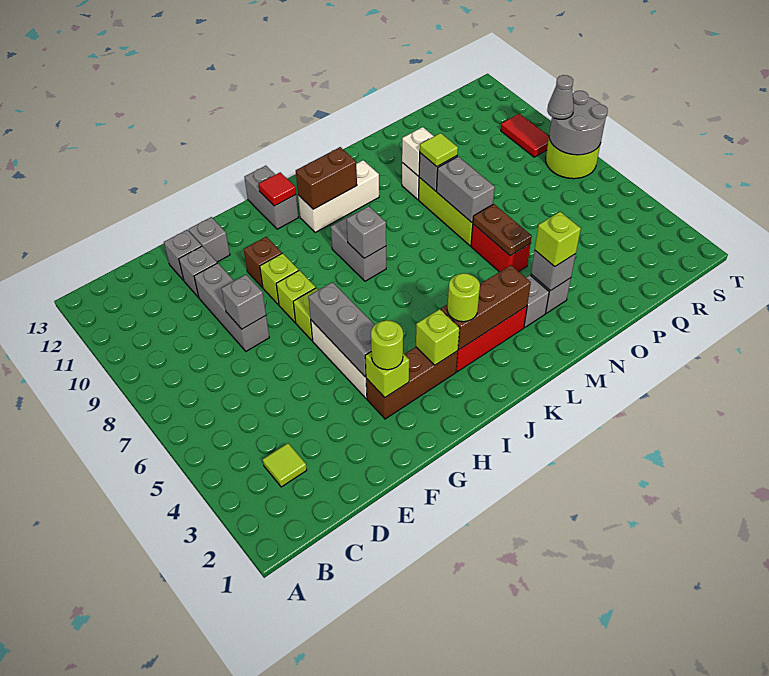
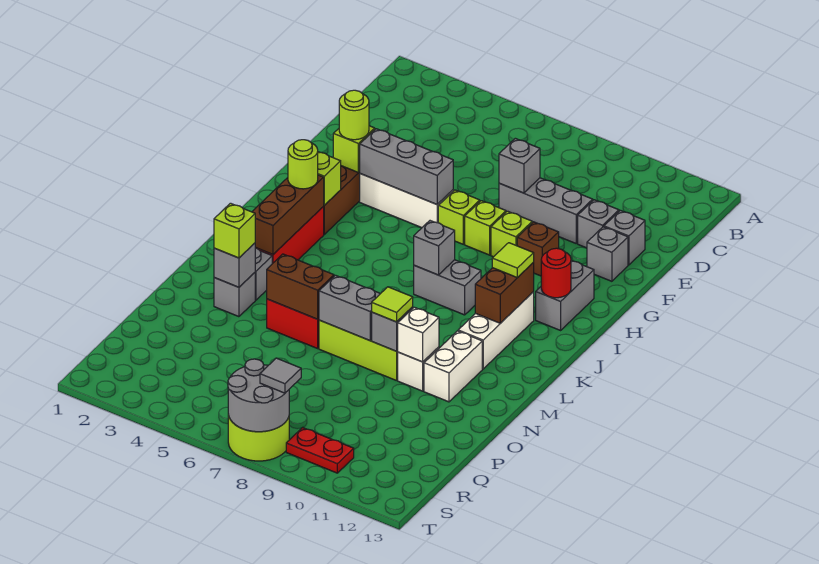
lime tile C3 level 1 -> lime tile J11 level 3
grey brick I12:I13 level 1 -> grey brick H12:I12 level 1
red tile I12 level 2 -> red round brick I12 level 2
none -> white brick M11:N11 level 1
brown plate N5:N6 level 2 -> brown brick N5:N6 level 2
grey cone S8 level 3 -> grey tile S8 level 3
red tile S9:S10 level 1 -> red plate S9:S10 level 1

